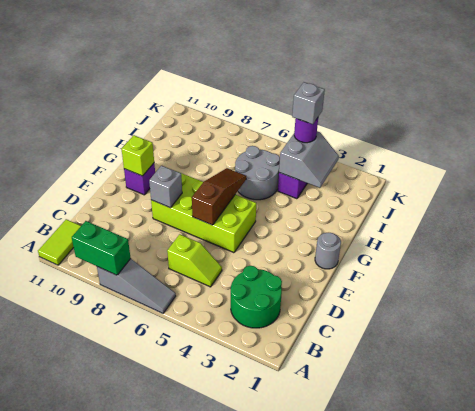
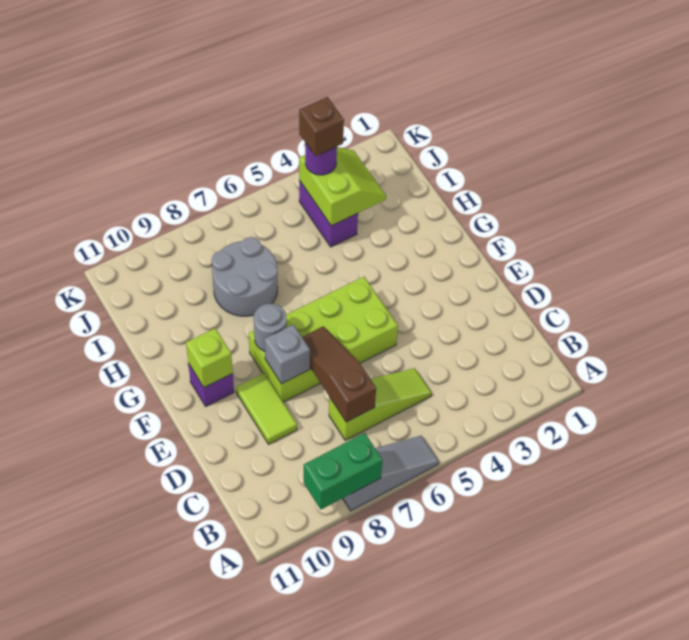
lime tile A11:B11 level 1 -> lime tile D9:E9 level 1
green round brick B2:C3 level 1 -> none
lime slope C5:C6 level 1 top 6 -> lime slope C5:C7 level 1 top 7
brown slope E6:G6 level 2 top E -> brown slope C7:E7 level 2 top C
grey round brick F1 level 1 -> grey round brick F8 level 2
grey round brick H5:I6 level 1 -> grey round brick H7:I8 level 1
grey slope I3:J4 level 2 top 4 -> lime slope I3:J4 level 2 top 4
grey brick J4 level 4 -> brown brick J4 level 4

